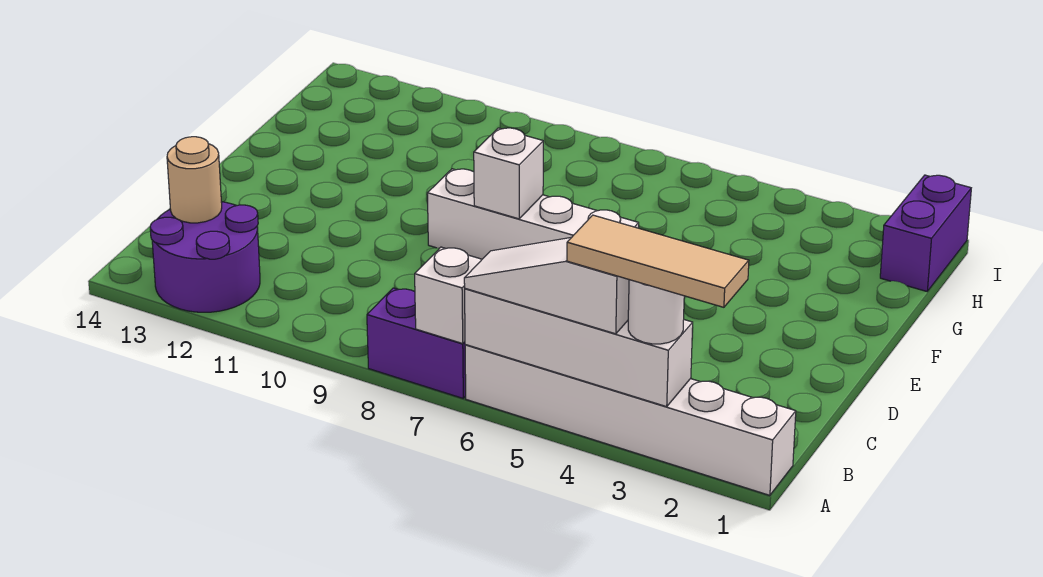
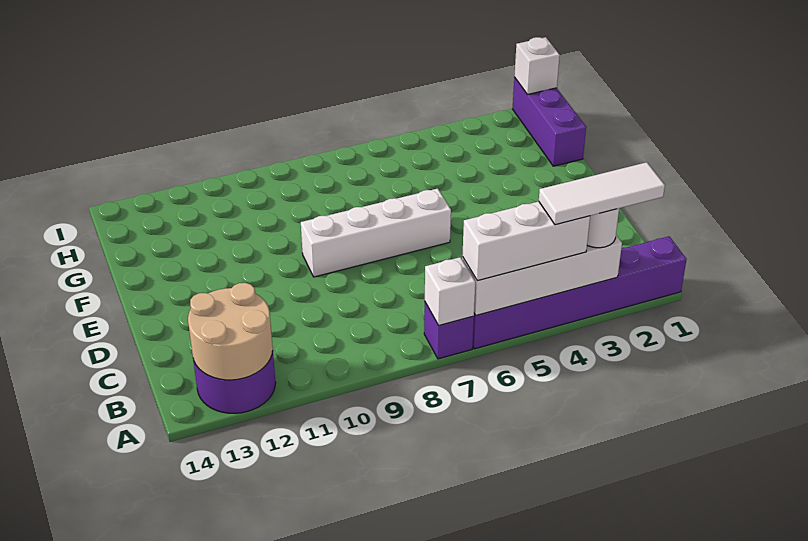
white brick A1:A6 level 1 -> purple brick A1:A6 level 1
tan tile A2:A4 level 4 -> white tile A2:A4 level 4
white slope A4:A6 level 3 top 4 -> white brick A4:A6 level 3
purple brick A7:A8 level 1 -> purple brick A7 level 1
tan round brick B13 level 2 -> tan round brick A12:B13 level 2
white brick E8 level 2 -> white brick I1 level 2
purple brick H1:I1 level 1 -> purple brick G1:I1 level 1

